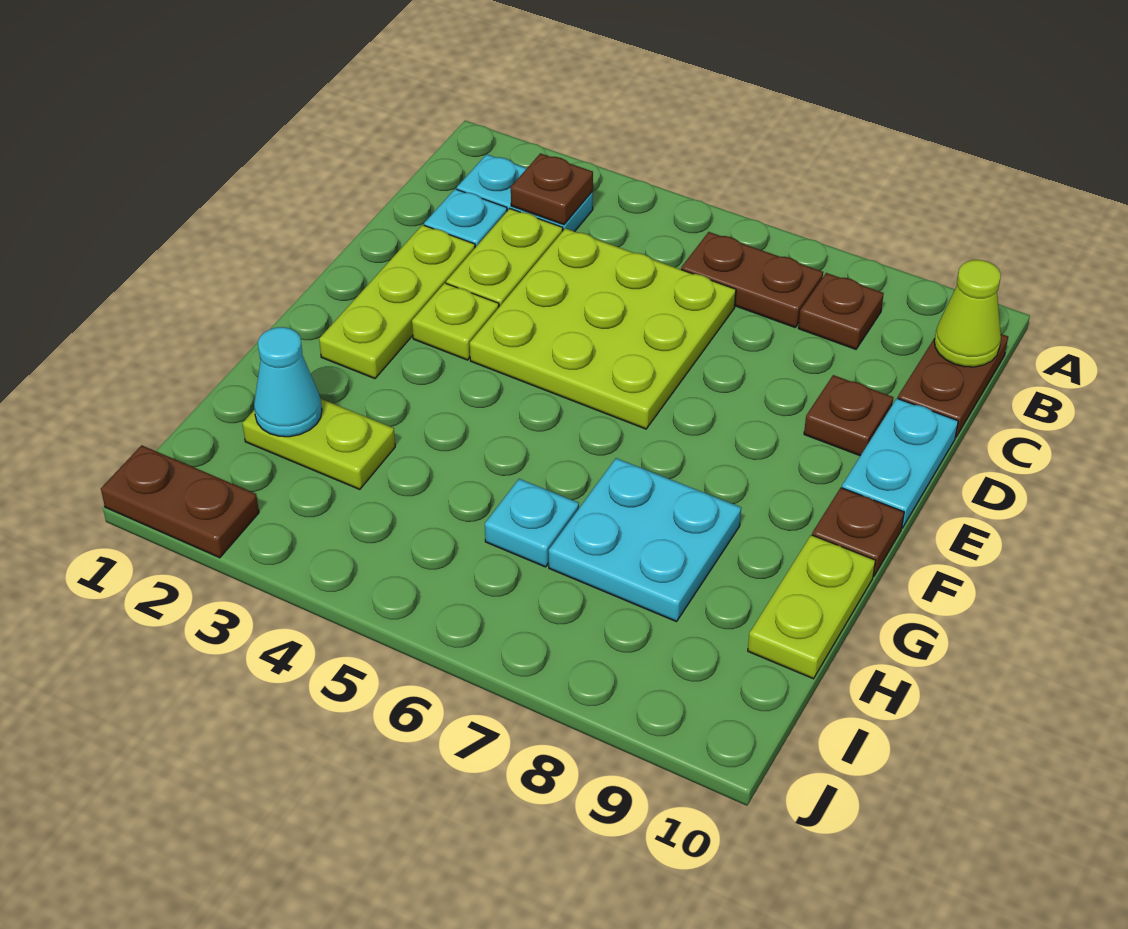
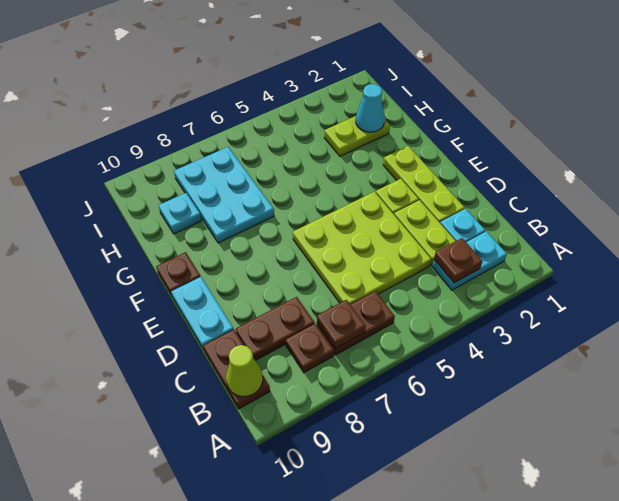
brown plate D9 level 1 -> brown plate B7 level 2
cyan plate G7:H8 level 1 -> cyan plate G7:I8 level 1
lime plate G10:H10 level 1 -> none
cyan plate H6 level 1 -> cyan plate H9 level 1
brown plate J1:J2 level 1 -> brown plate C8:C9 level 1

